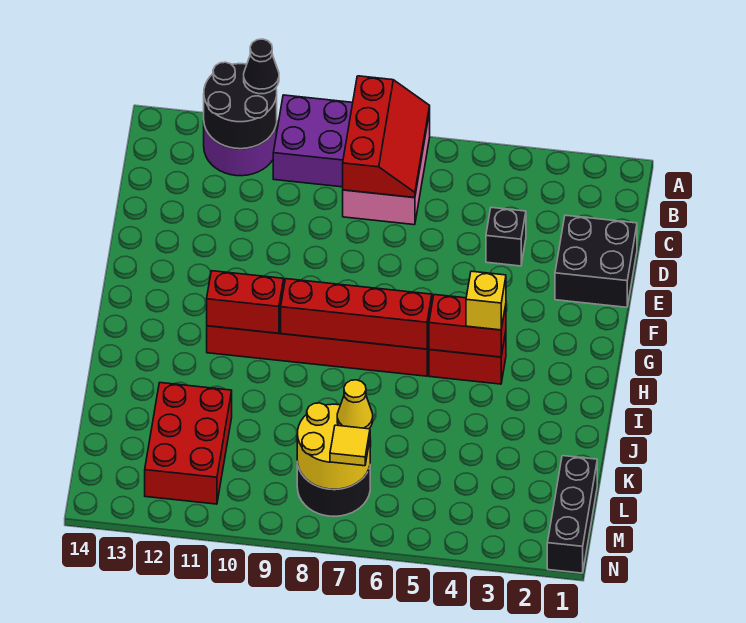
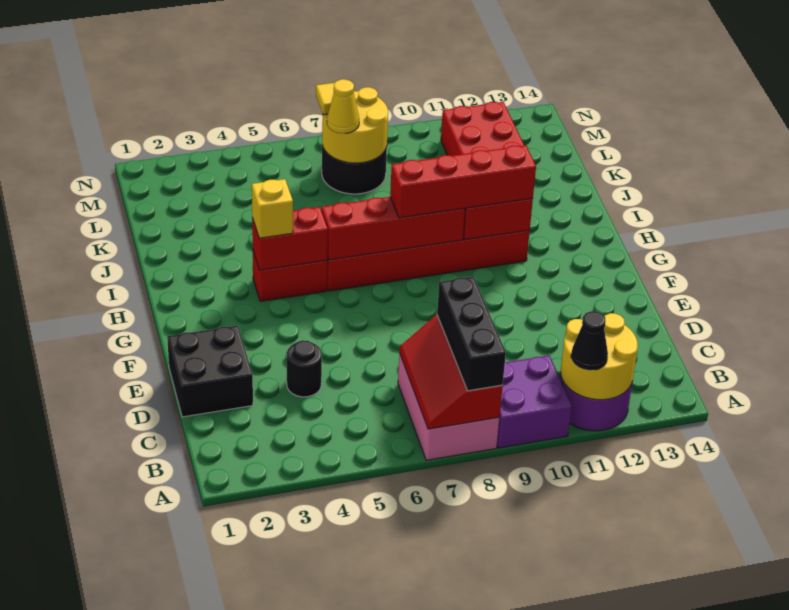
black round brick A11:B12 level 2 -> yellow round brick A11:B12 level 2
black brick D4 level 1 -> black round brick D4 level 1
none -> red brick H8:H11 level 3
black brick L1:N1 level 1 -> black brick A8:C8 level 3

